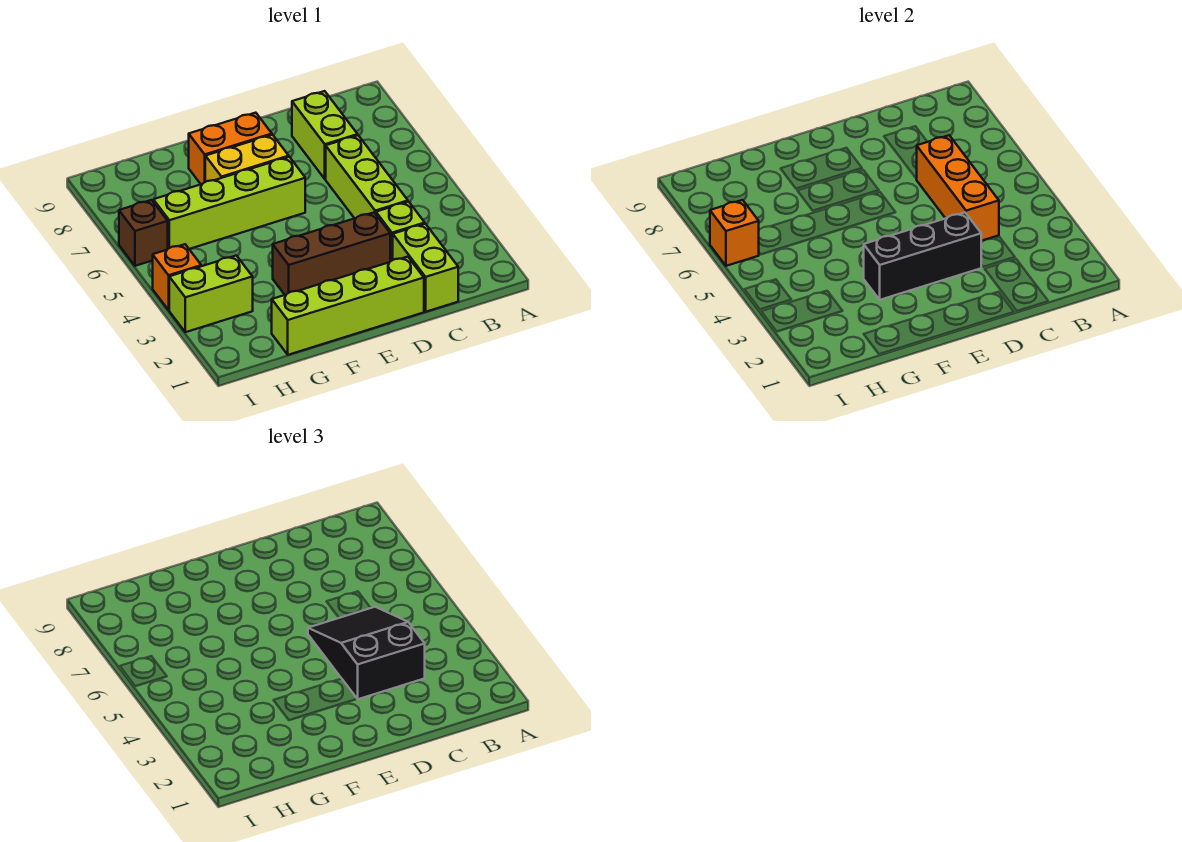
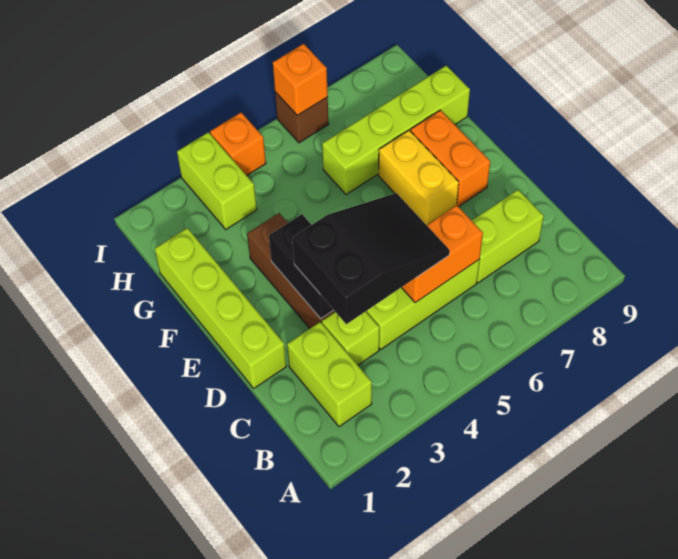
lime brick C1:C2 level 1 -> lime brick B2:C2 level 1
orange brick C4:C6 level 2 -> orange brick C5:C6 level 2
black brick D3:F3 level 2 -> black brick D3:E3 level 2
lime brick E6:H6 level 1 -> lime brick G6:G9 level 1

